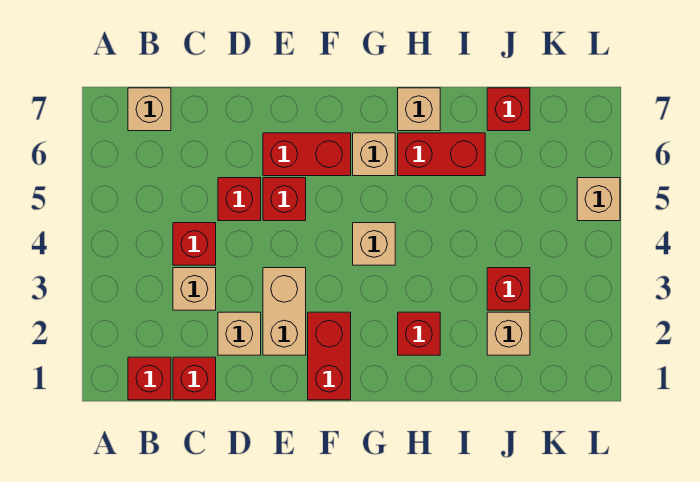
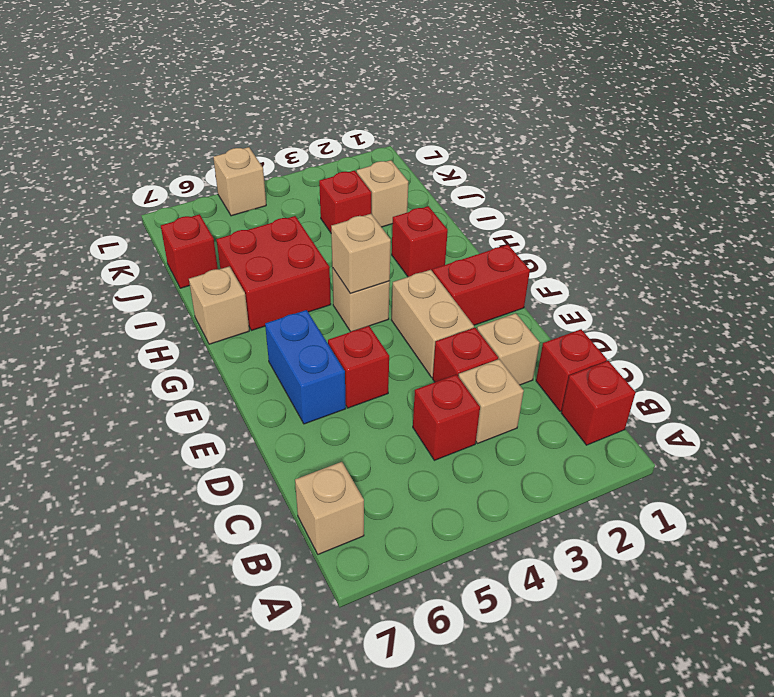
red brick D5 level 1 -> red brick D3 level 1
tan brick E2:E3 level 1 -> tan brick E3:F3 level 1
red brick E6:F6 level 1 -> blue brick E6:F6 level 1
tan brick G6 level 1 -> tan brick G4 level 2
red brick H6:I6 level 1 -> red brick H5:I6 level 1

